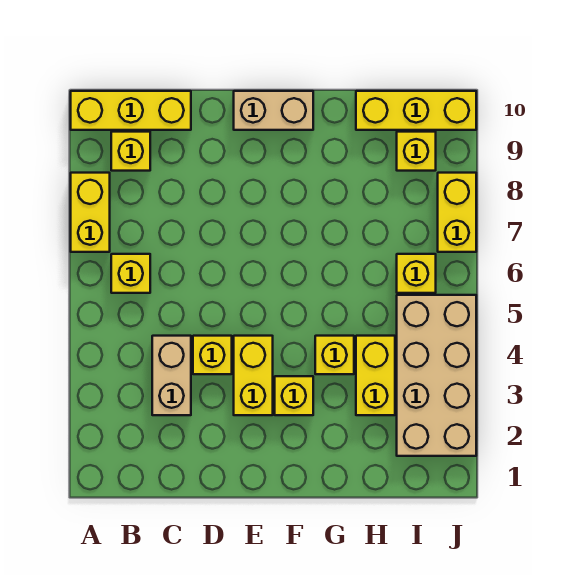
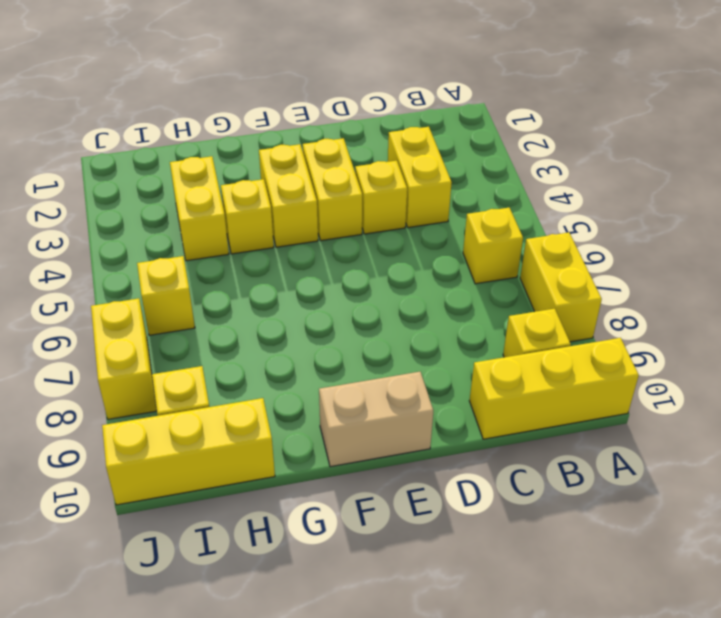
tan brick C3:C4 level 1 -> yellow brick C3:C4 level 1
yellow brick F3 level 1 -> yellow brick F3:F4 level 1
tan brick I2:J5 level 1 -> none

